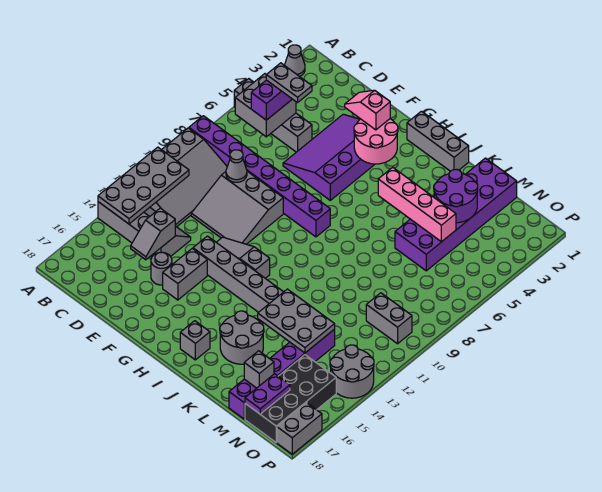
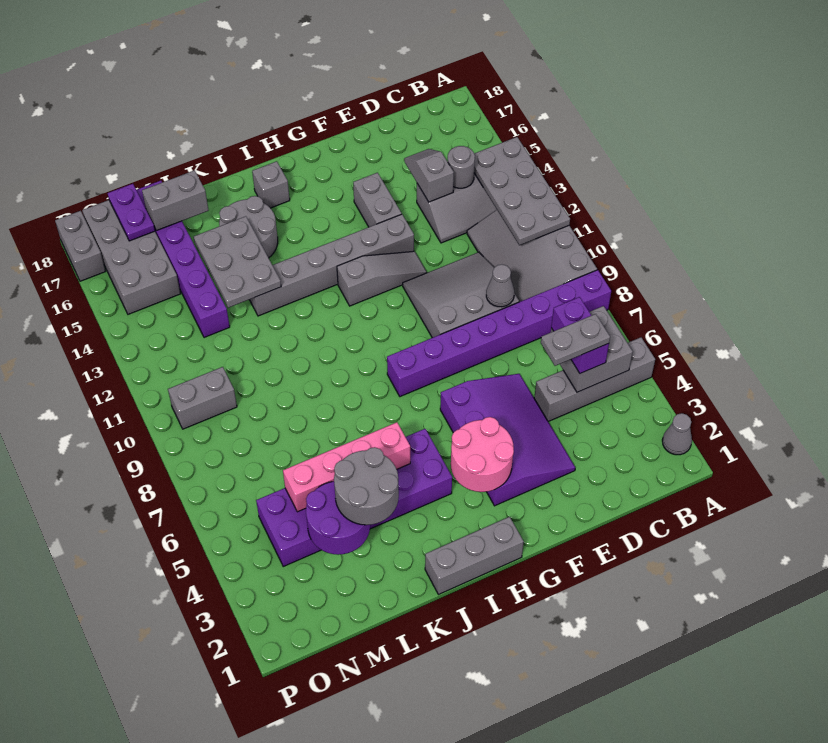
grey round brick E15 level 1 -> grey round brick C14 level 2
pink slope F3:G3 level 3 top G -> none
grey plate K13:M14 level 2 -> grey plate K13:L15 level 2
purple brick L1:M6 level 1 -> purple brick I4:N5 level 1
grey brick M17 level 2 -> grey brick L17:M17 level 2
black brick N15:O18 level 1 -> grey brick N15:O18 level 1
grey round brick O13:P14 level 1 -> grey round brick K3:L4 level 3

